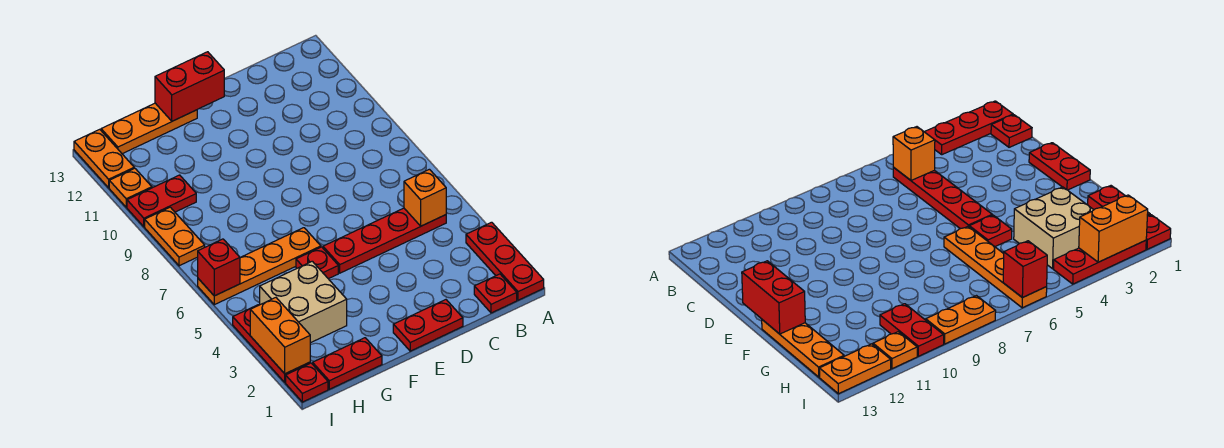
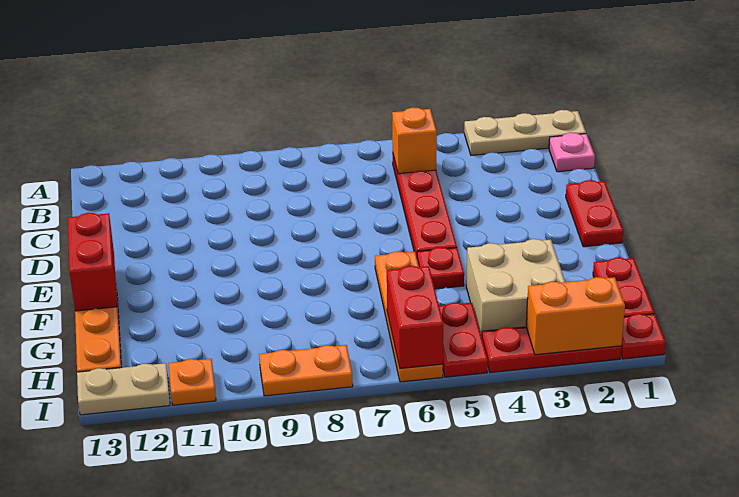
red plate A1:A3 level 1 -> tan plate A1:A3 level 1
red plate B1 level 1 -> pink plate B1 level 1
red plate H10:I10 level 1 -> red plate H5:I5 level 1
red brick I6 level 2 -> red brick H6:I6 level 2
orange plate I12:I13 level 1 -> tan plate I12:I13 level 1

